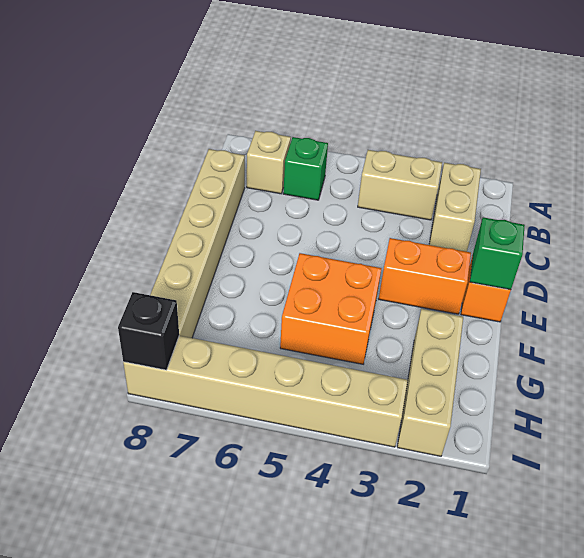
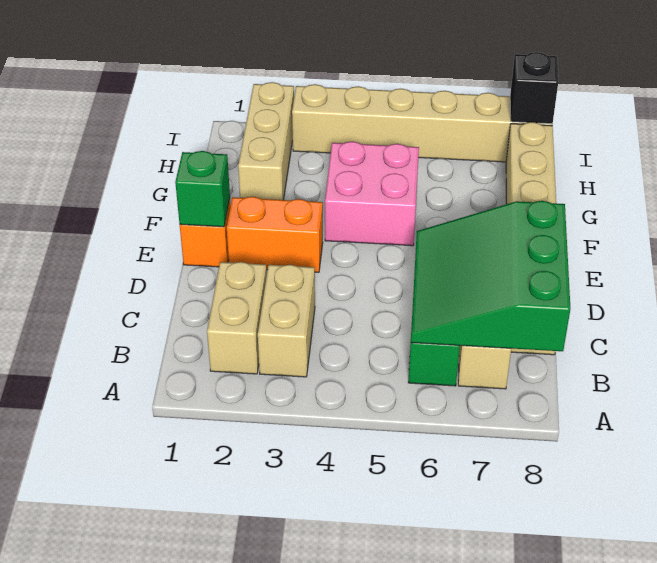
tan brick B3:B4 level 1 -> tan brick B3:C3 level 1
none -> green slope B6:D8 level 2 top 8
orange brick F4:G5 level 1 -> pink brick F4:G5 level 1

